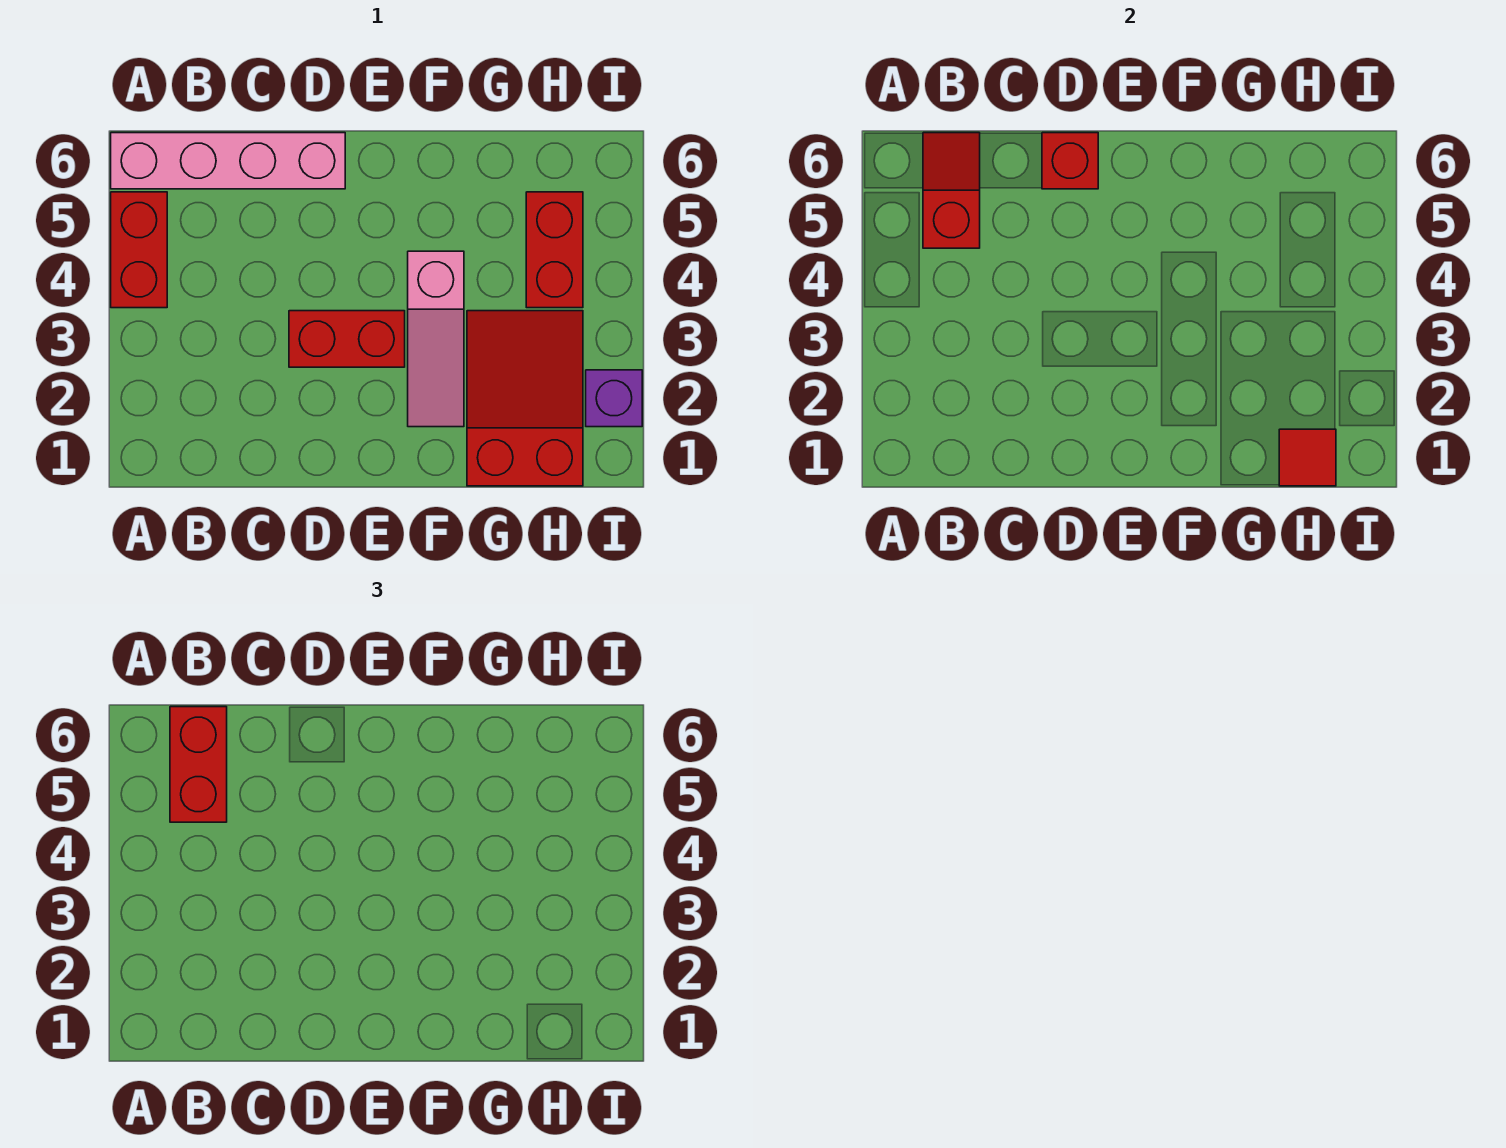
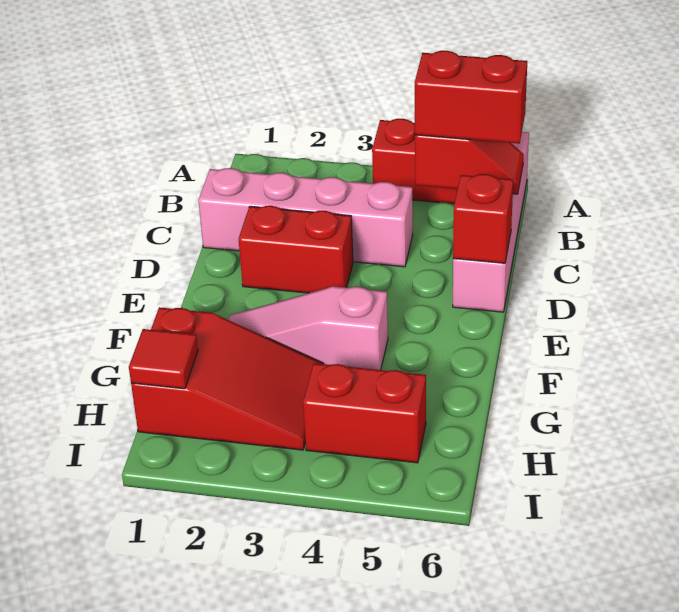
none -> pink brick C1:C4 level 1
red brick D3:E3 level 1 -> red brick D2:D3 level 1
purple brick I2 level 1 -> none

